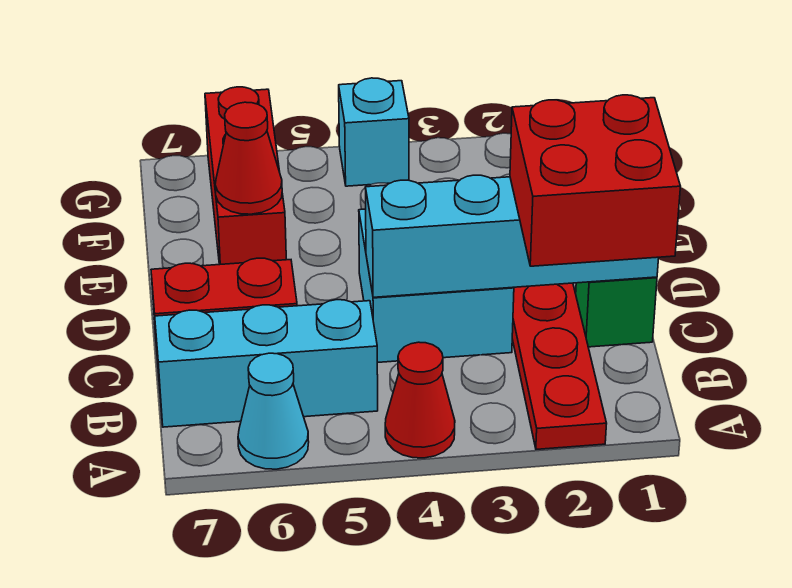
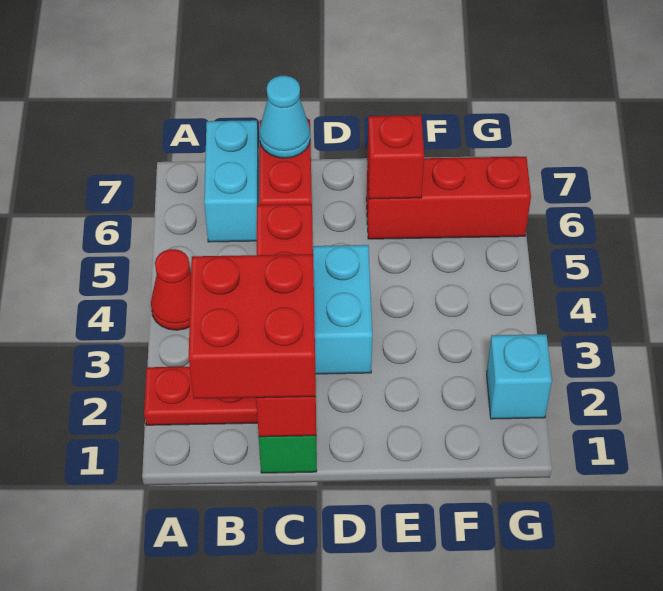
cyan cone A6 level 1 -> cyan cone C7 level 2
cyan brick B5:B7 level 1 -> cyan brick B6:B7 level 1
cyan brick C1:C4 level 2 -> red brick C1:C4 level 2
red cone E6 level 2 -> red brick E6 level 2
cyan brick G4 level 1 -> cyan brick G2 level 1

